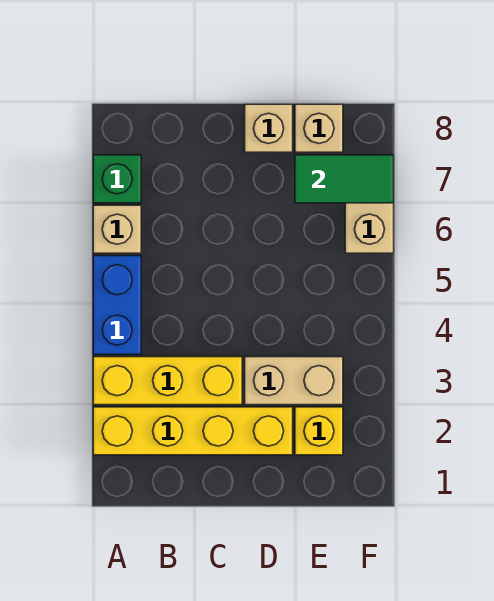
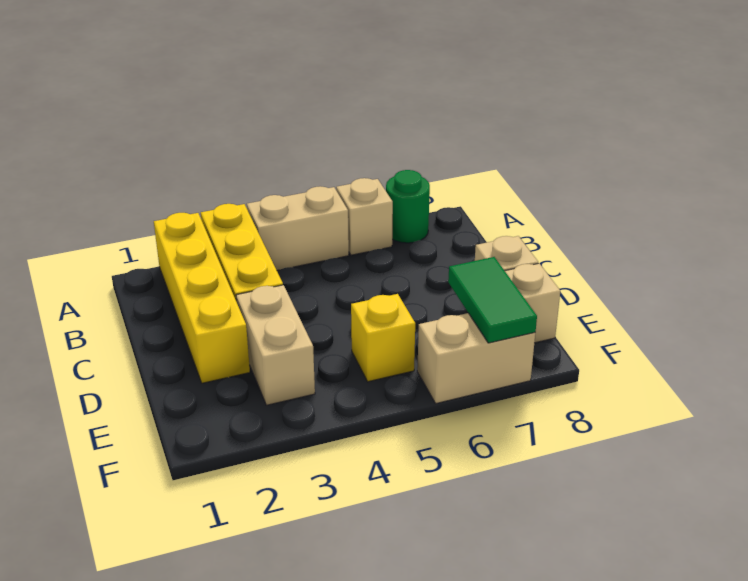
blue brick A4:A5 level 1 -> tan brick A4:A5 level 1
green brick A7 level 1 -> green round brick A7 level 1
yellow brick E2 level 1 -> yellow brick E5 level 1

